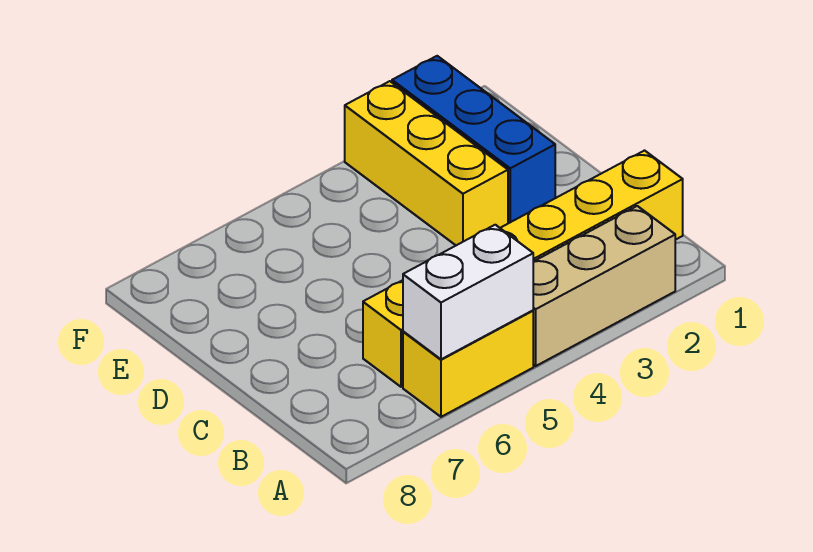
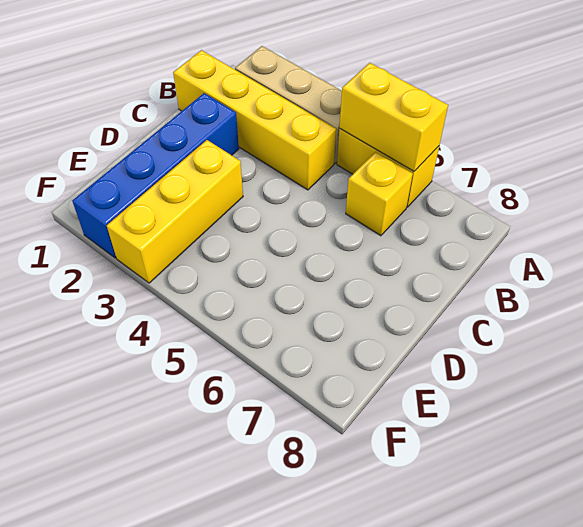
white brick A5:A6 level 2 -> yellow brick A5:A6 level 2
blue brick D2:F2 level 1 -> blue brick C2:F2 level 1

